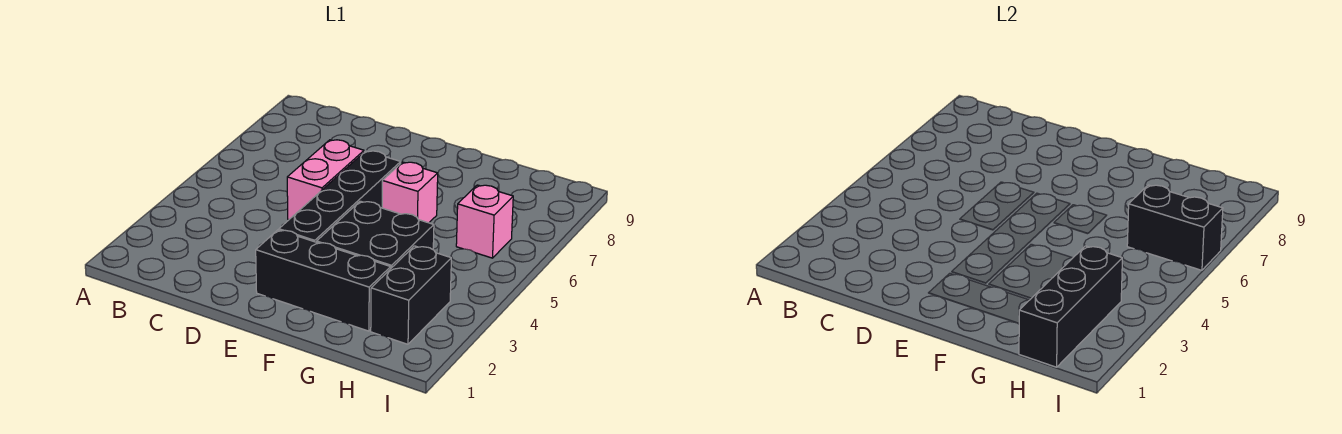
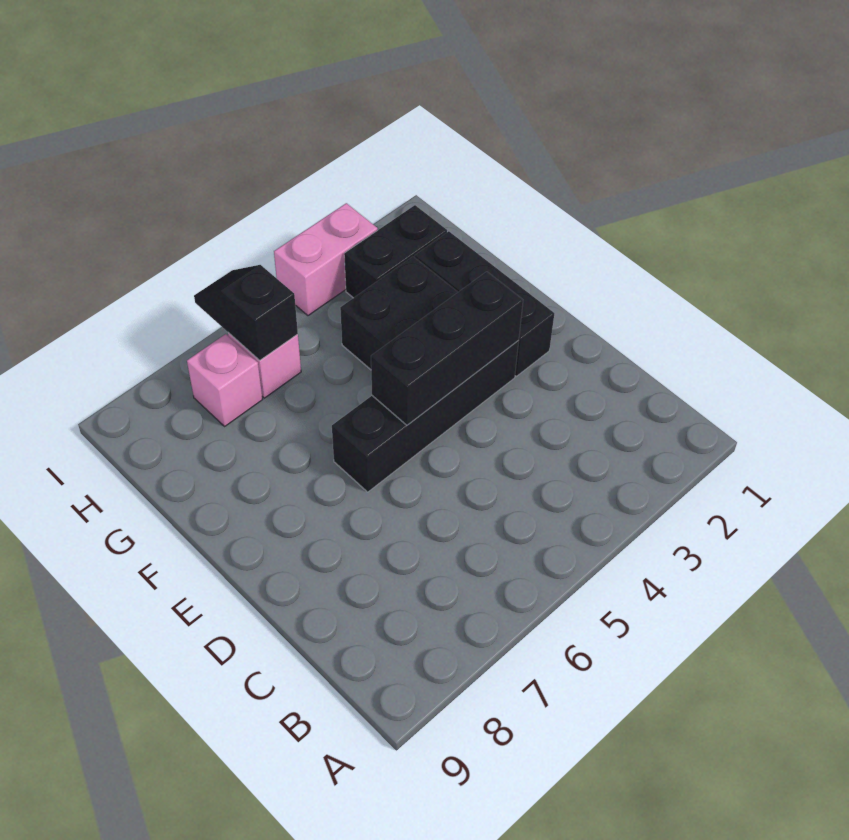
pink brick D5:D6 level 1 -> pink brick I3:I4 level 1
pink brick F6 level 1 -> pink brick H7 level 1
black brick H1:H3 level 2 -> black brick E3:E5 level 2
black brick H6:I6 level 2 -> black slope H6:I6 level 2 top H

